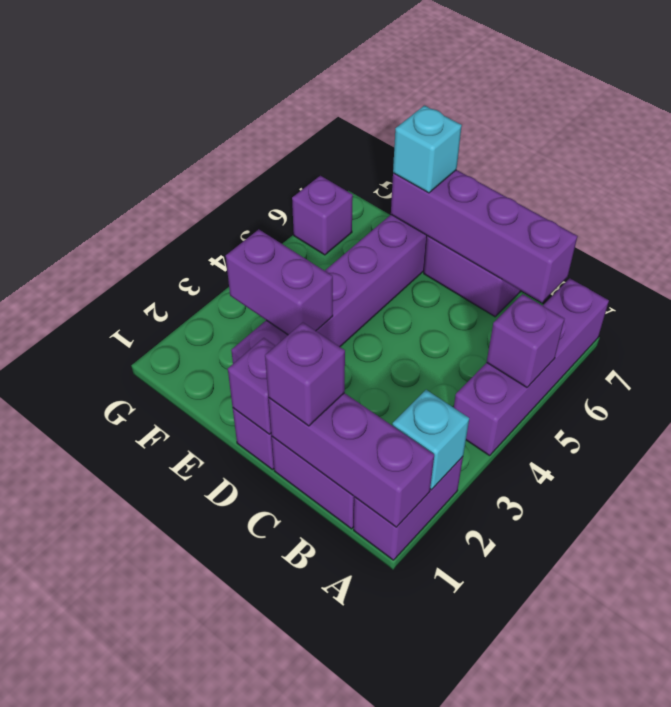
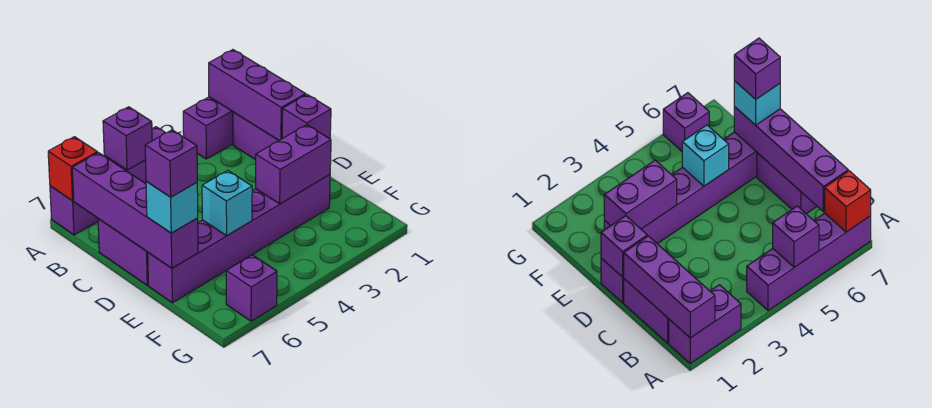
cyan brick A2 level 2 -> cyan brick E5 level 2
none -> red brick A7 level 2
purple brick C1 level 3 -> purple brick E7 level 4
purple brick E3:F3 level 2 -> purple brick E2:E3 level 2

